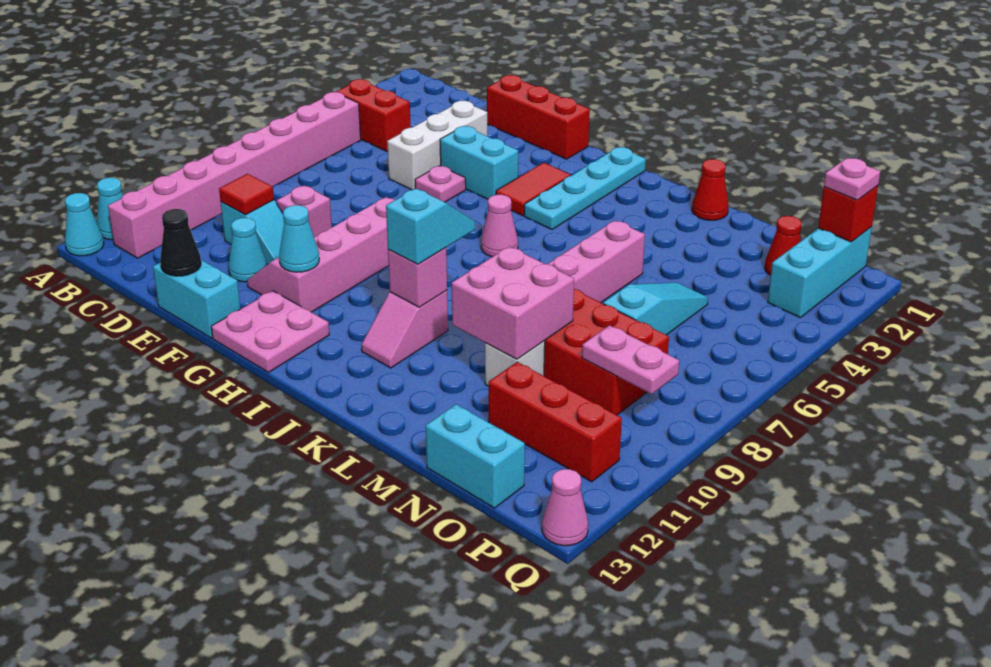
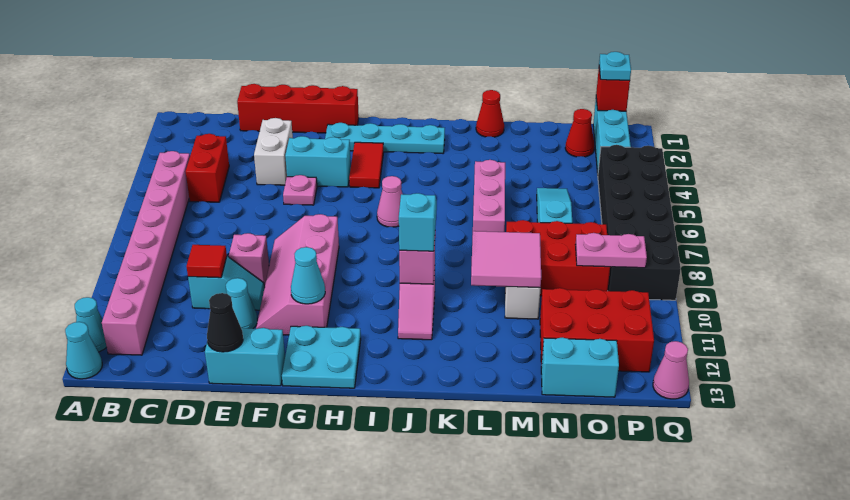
red brick B4:C4 level 1 -> red brick C4:C5 level 1
red brick E1:G1 level 1 -> red brick D1:G1 level 1
white brick E3:E5 level 1 -> white brick E3:E4 level 1
pink plate G12:H13 level 1 -> cyan plate G12:H13 level 1
cyan plate I1:I4 level 1 -> cyan plate G2:J2 level 1
pink brick L9:M10 level 2 -> pink tile L9:M10 level 2
red brick N11:P11 level 1 -> red brick N11:P12 level 1
pink plate P1 level 3 -> cyan plate P1 level 3
none -> black brick P4:Q9 level 1

